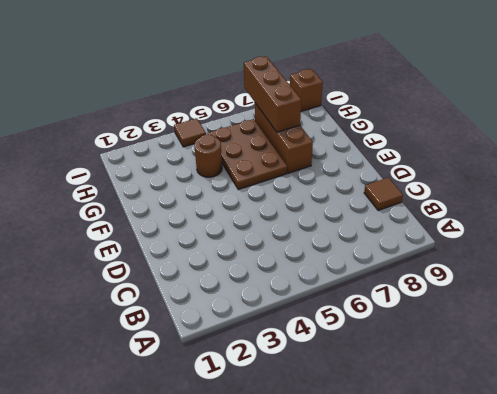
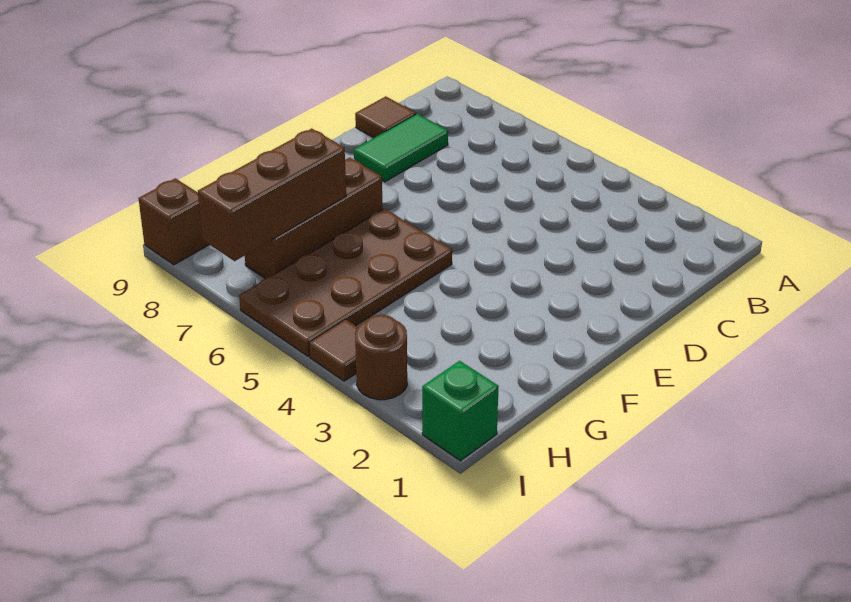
none -> green tile C8:D8 level 1
brown plate F5:H6 level 1 -> brown plate F5:I6 level 1
brown round brick G4 level 1 -> brown round brick I3 level 1
none -> green brick I1 level 1

